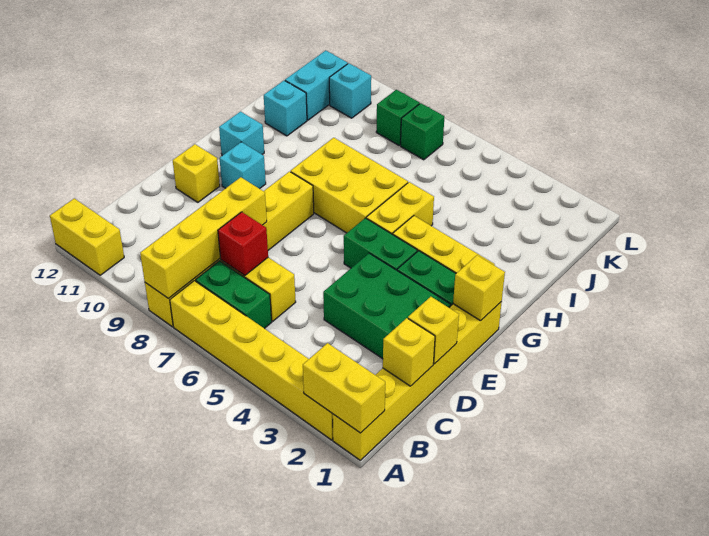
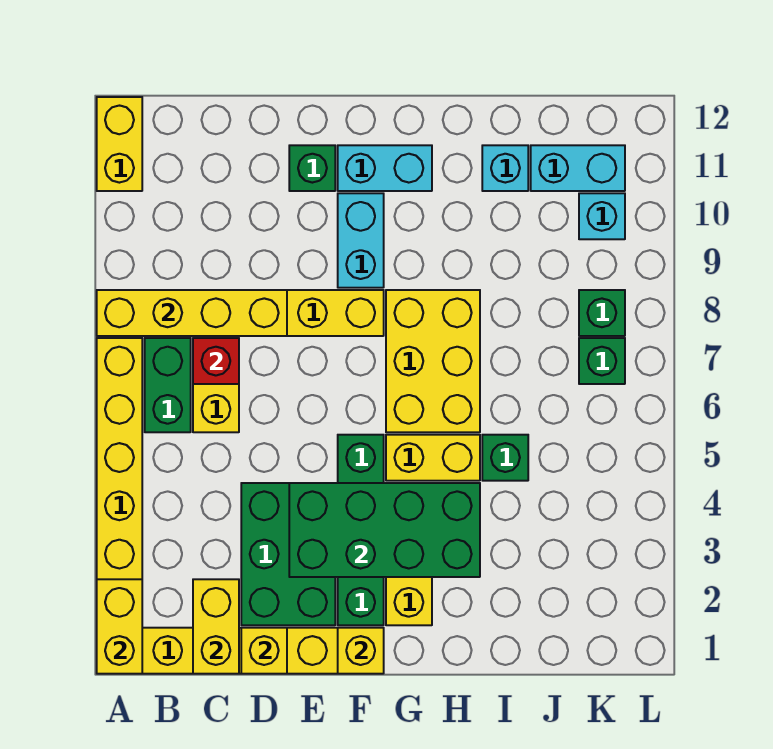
yellow brick C1 level 2 -> yellow brick C1:C2 level 2
none -> green brick E3:H4 level 2
yellow brick E11 level 1 -> green brick E11 level 1
cyan brick F10 level 1 -> cyan brick F9:F10 level 1
cyan brick G11 level 1 -> cyan brick F11:G11 level 1
none -> green brick I5 level 1

